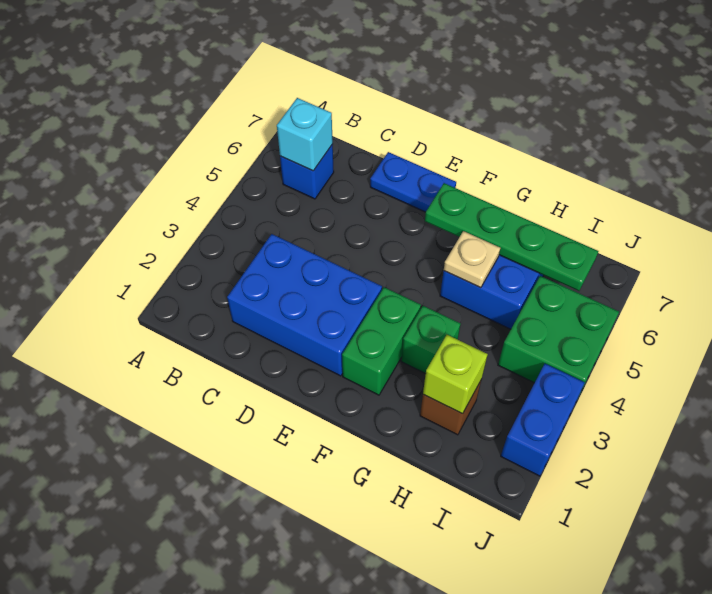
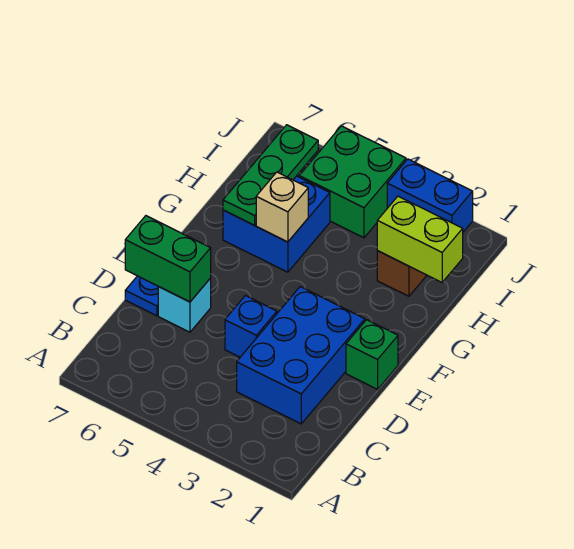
blue brick B6 level 1 -> blue brick D4 level 1
cyan brick B6 level 2 -> cyan brick D6 level 1
green brick F2:F3 level 1 -> green brick D6:D7 level 2
green plate F6:I6 level 2 -> green plate G6:I6 level 2
green brick G3 level 1 -> green brick E1 level 1
tan plate G5 level 2 -> tan brick G5 level 2
lime brick H2 level 2 -> lime brick H1:H2 level 2

